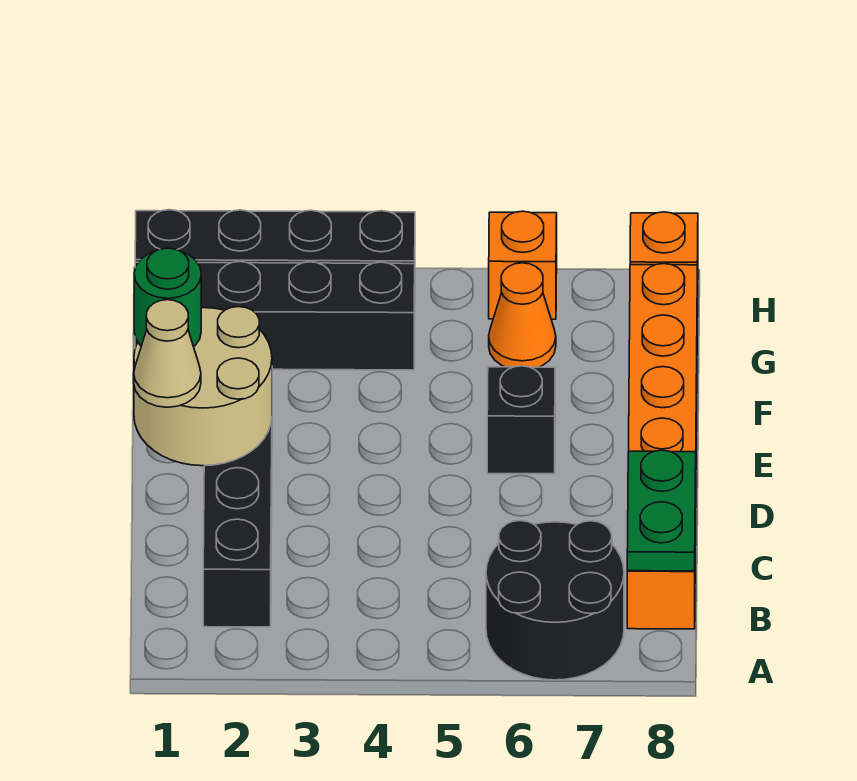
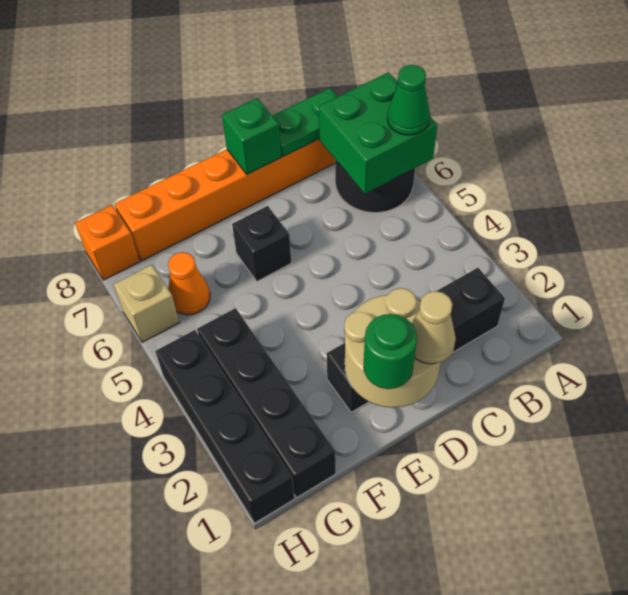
none -> green brick A6:B7 level 2
none -> green cone A6 level 3
none -> green brick D8 level 2
orange brick H6 level 1 -> tan brick H6 level 1

